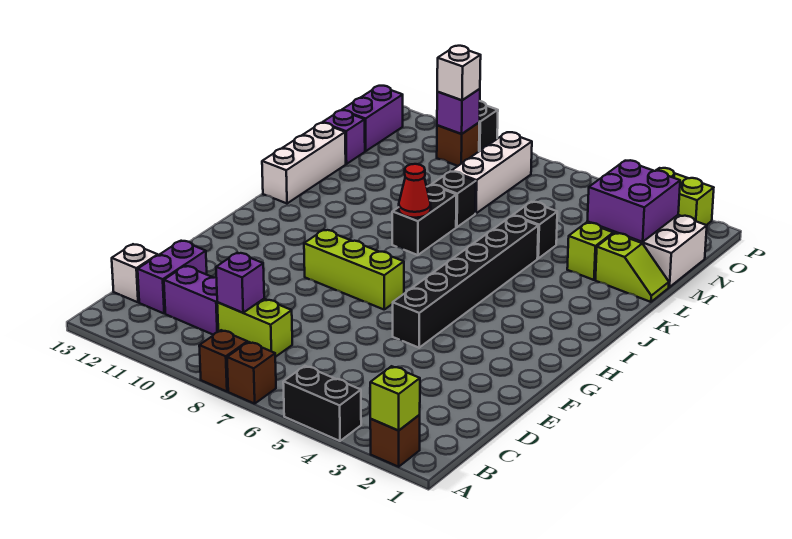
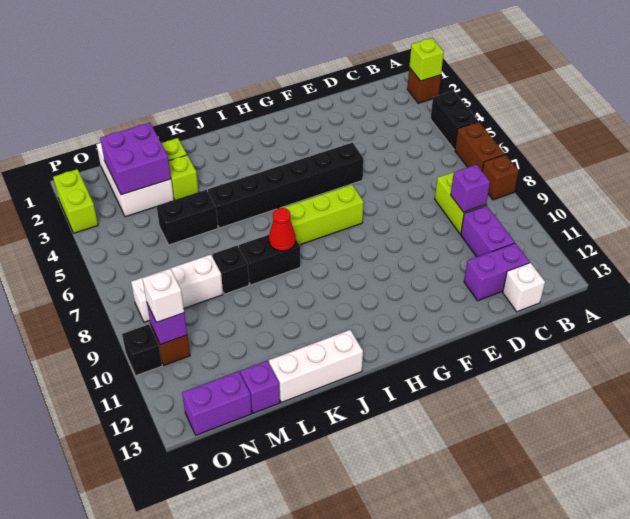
brown brick A7 level 1 -> brown brick A6:A7 level 1
lime brick G7:G9 level 1 -> lime brick G7:I7 level 1
black brick L5 level 1 -> black brick L5:M5 level 1

